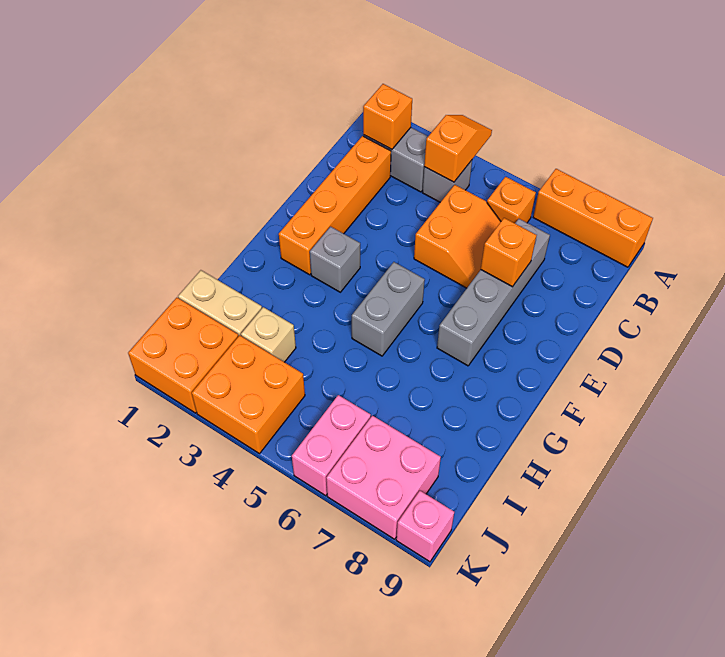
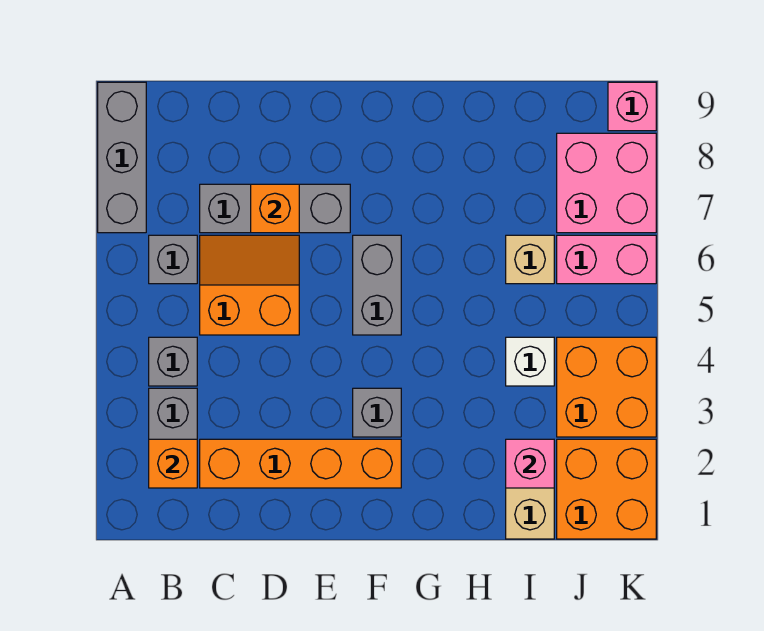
orange slope A4:B4 level 2 top B -> none
orange brick A7:A9 level 1 -> grey brick A7:A9 level 1
orange brick B6 level 1 -> grey brick B6 level 1
grey brick C7:F7 level 1 -> grey brick C7:E7 level 1
grey brick F5:G5 level 1 -> grey brick F5:F6 level 1
none -> pink brick I2 level 2
tan brick I3 level 1 -> tan brick I6 level 1
none -> white brick I4 level 1

